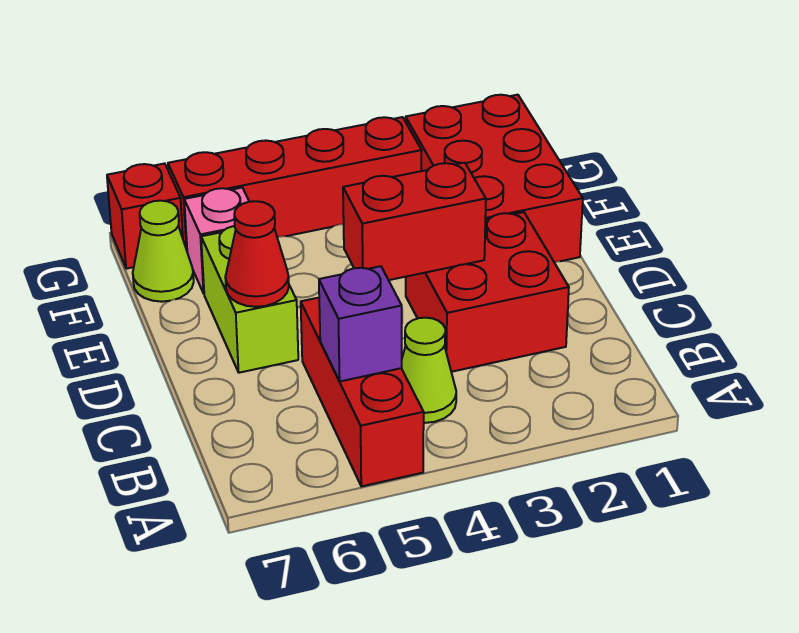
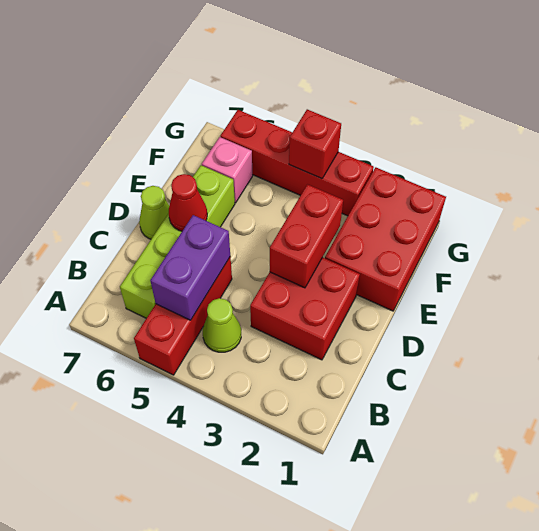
purple brick B5 level 2 -> purple brick B5:C5 level 2
red brick D3:D4 level 2 -> red brick D3:E3 level 2
lime brick D6:E6 level 1 -> lime brick B6:E6 level 1
lime cone F7 level 1 -> lime cone D7 level 1
red brick G7 level 1 -> red brick G4 level 2

